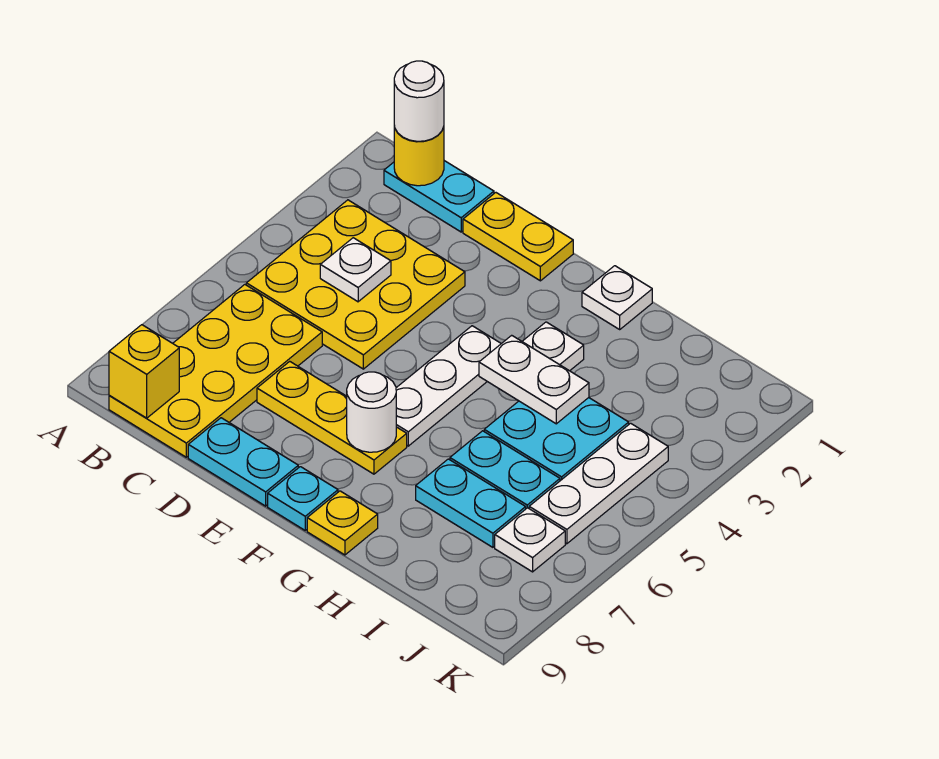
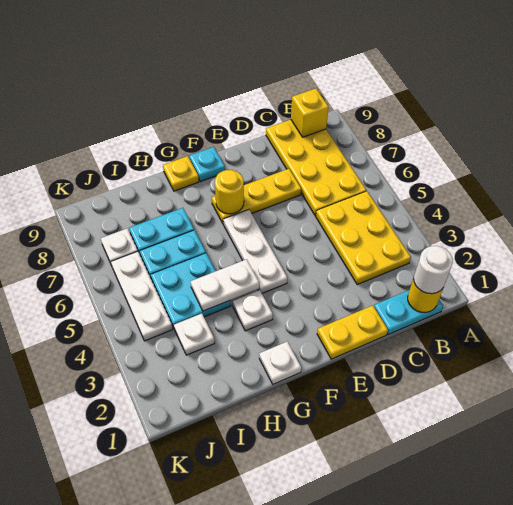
yellow plate B3:D5 level 1 -> yellow plate B3:C5 level 1
white plate C4 level 2 -> white plate I3 level 1
cyan plate D9:E9 level 1 -> none
white round brick F7 level 2 -> yellow round brick F7 level 2

